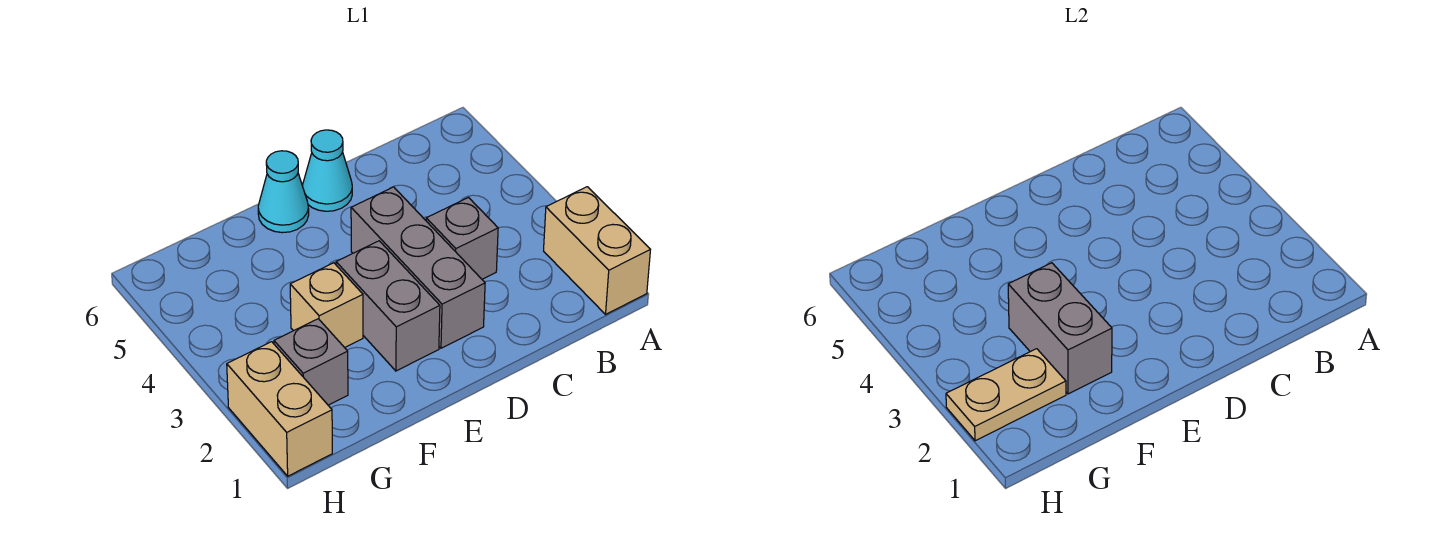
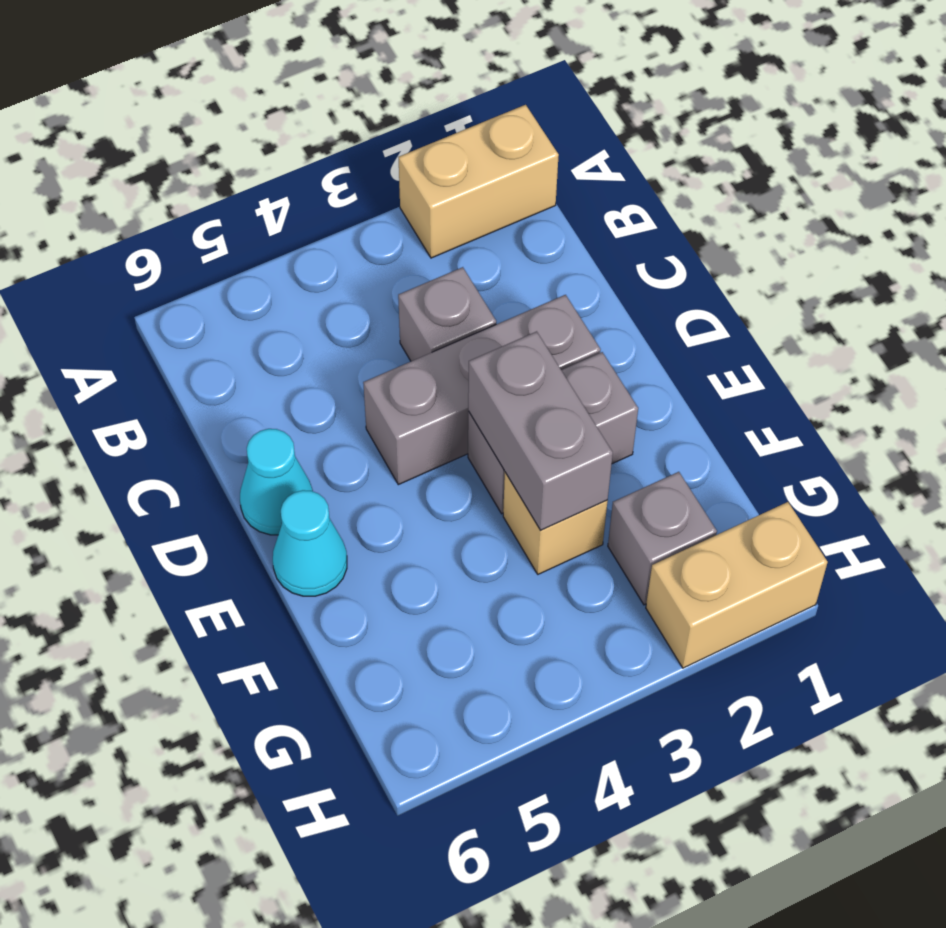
grey brick F2:F3 level 2 -> grey brick E3:F3 level 2
tan plate G2:H2 level 2 -> none

